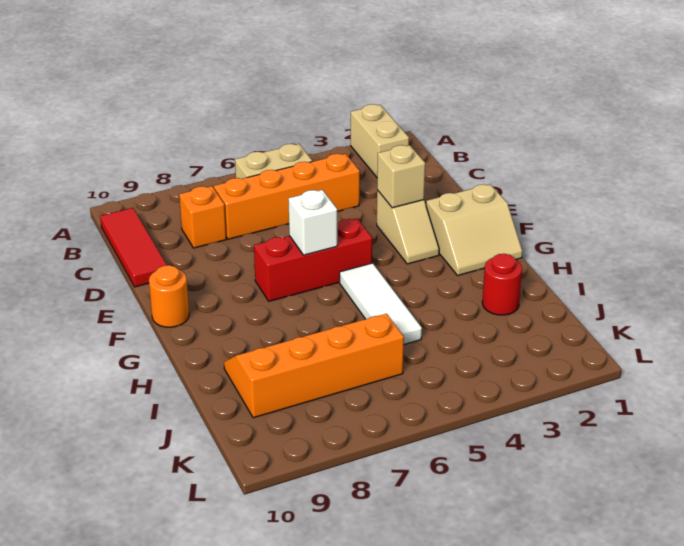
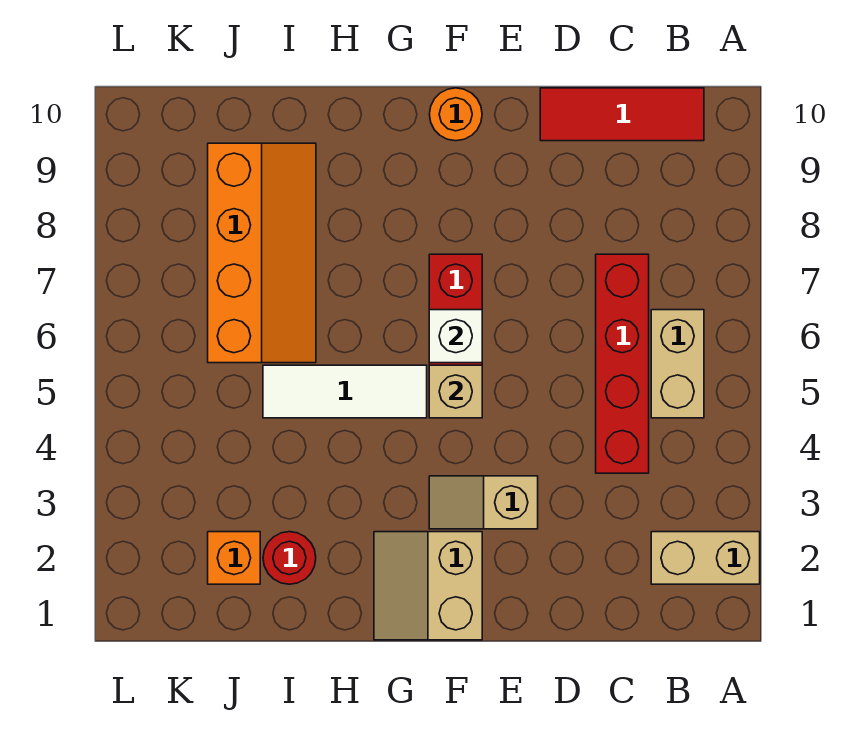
orange brick C4:C7 level 1 -> red brick C4:C7 level 1
orange brick C8 level 1 -> orange brick J2 level 1
tan brick E3 level 2 -> tan brick F5 level 2

